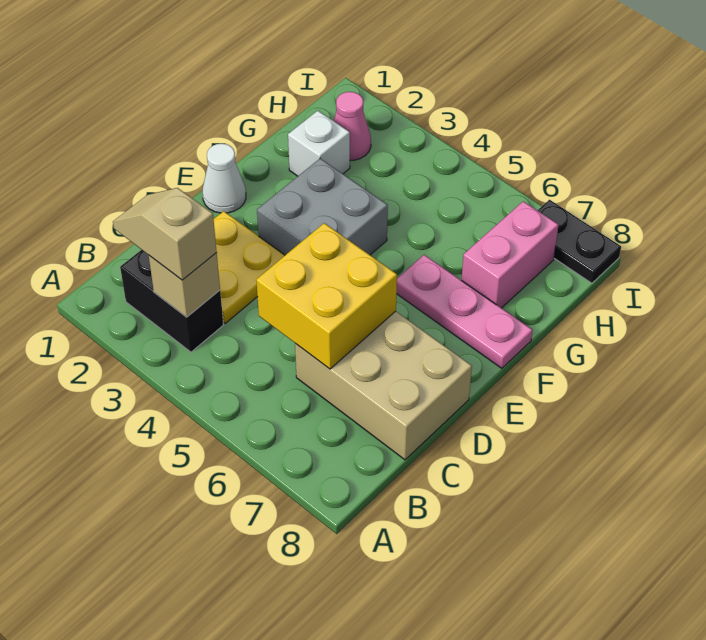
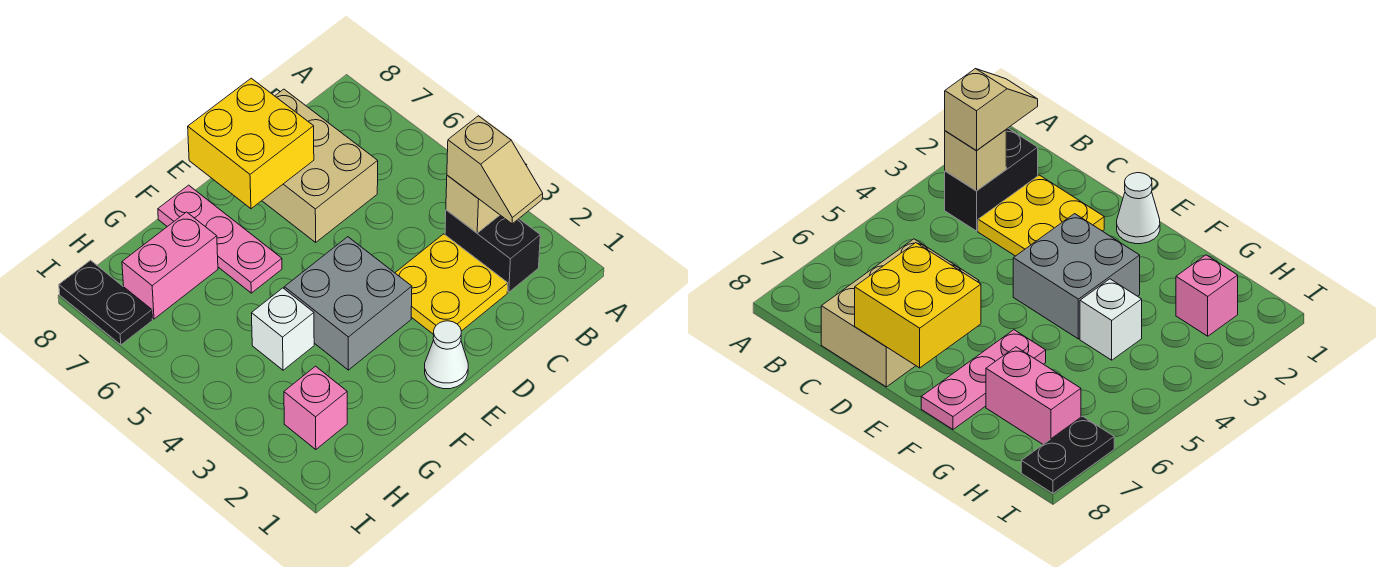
yellow brick C5:D6 level 2 -> yellow brick D7:E8 level 2
white brick G2 level 1 -> white brick G4 level 1
pink cone H2 level 1 -> pink brick H2 level 1

